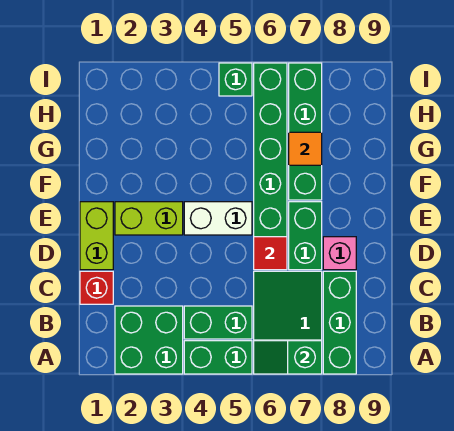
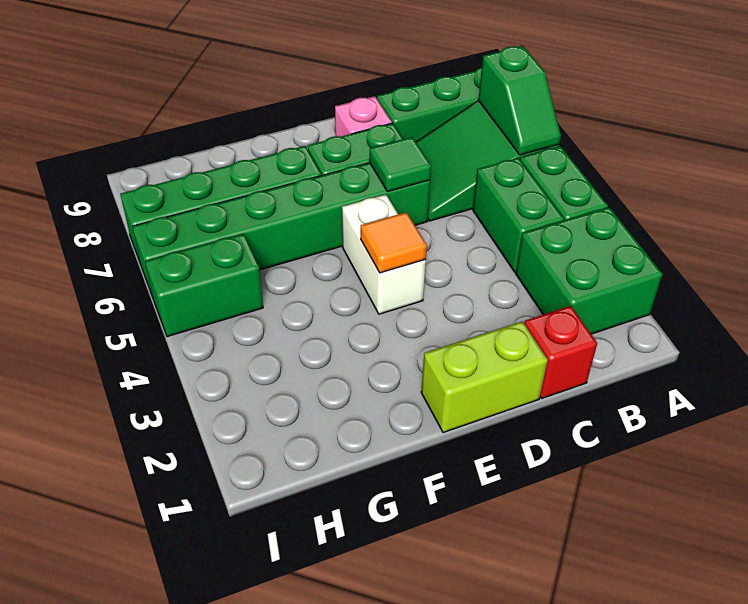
red tile D6 level 2 -> green tile D6 level 2
lime brick E2:E3 level 1 -> none
orange tile G7 level 2 -> orange tile E4 level 2
green brick I5 level 1 -> green brick H5:I5 level 1

